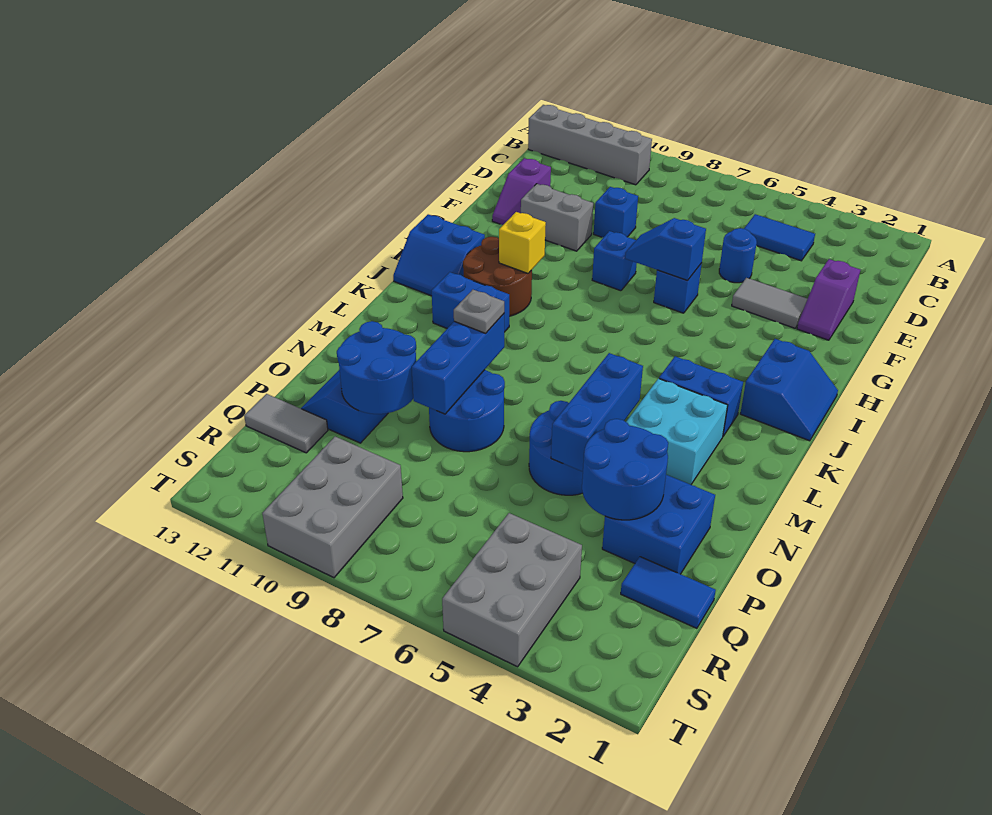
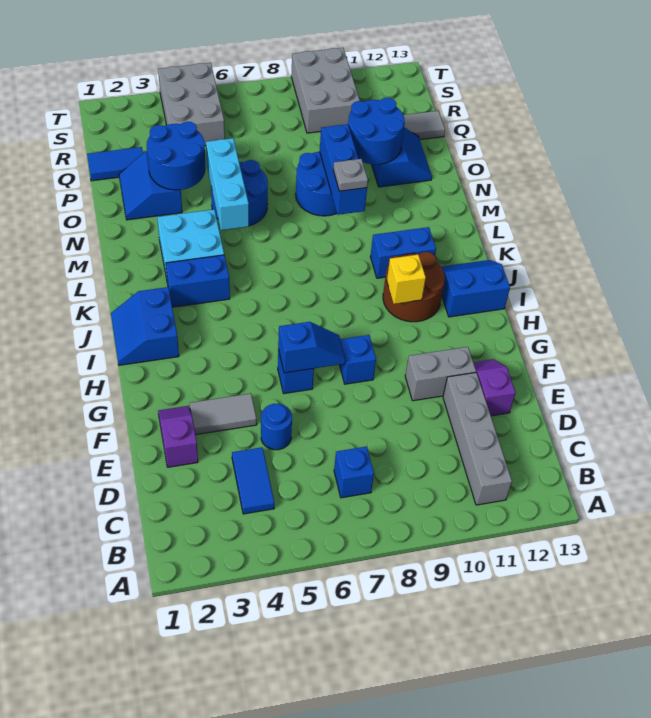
grey brick B10:B13 level 1 -> grey brick B11:E11 level 1
blue tile C4:C5 level 1 -> blue tile C4:D4 level 1
blue brick E9 level 1 -> blue brick C7 level 1
blue brick M5:O5 level 2 -> cyan brick M5:O5 level 2
blue brick O2:P3 level 1 -> blue slope O2:P3 level 1 top 3

